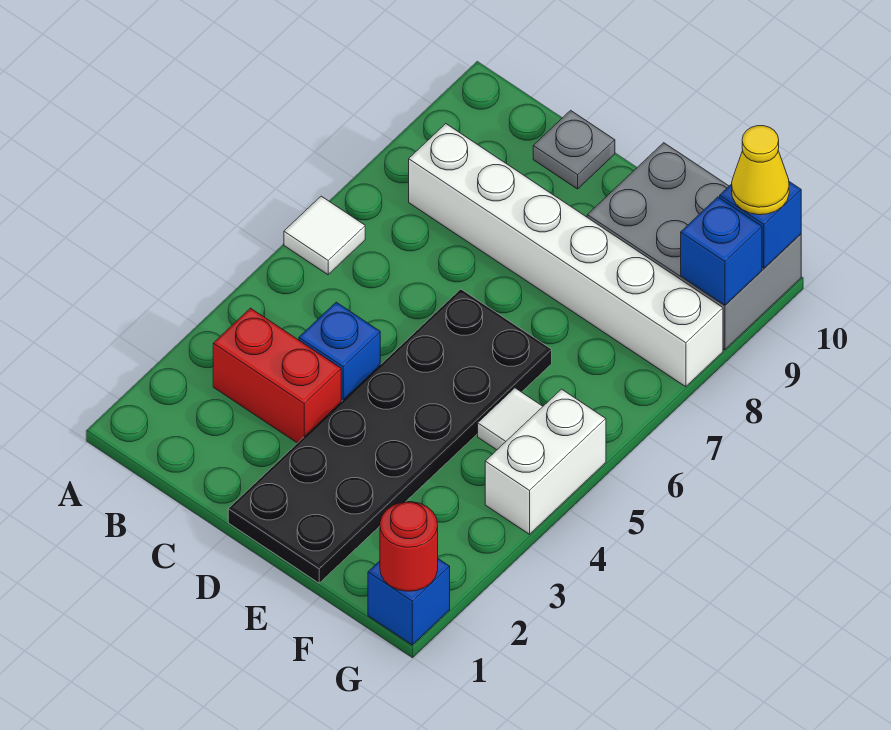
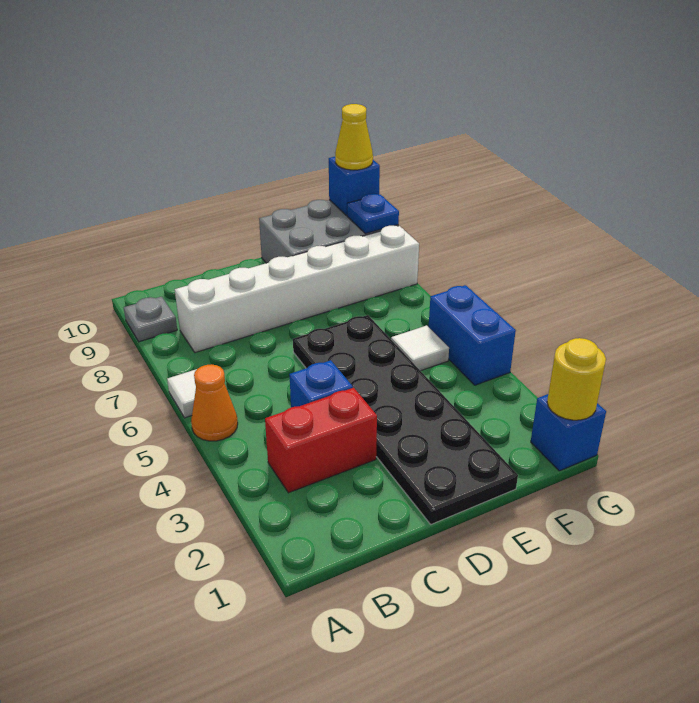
none -> orange cone A5 level 1
grey plate C10 level 1 -> grey plate A9 level 1
red round brick G1 level 2 -> yellow round brick G1 level 2
white brick G4:G5 level 1 -> blue brick G4:G5 level 1
blue brick G9 level 2 -> blue plate G9 level 2

